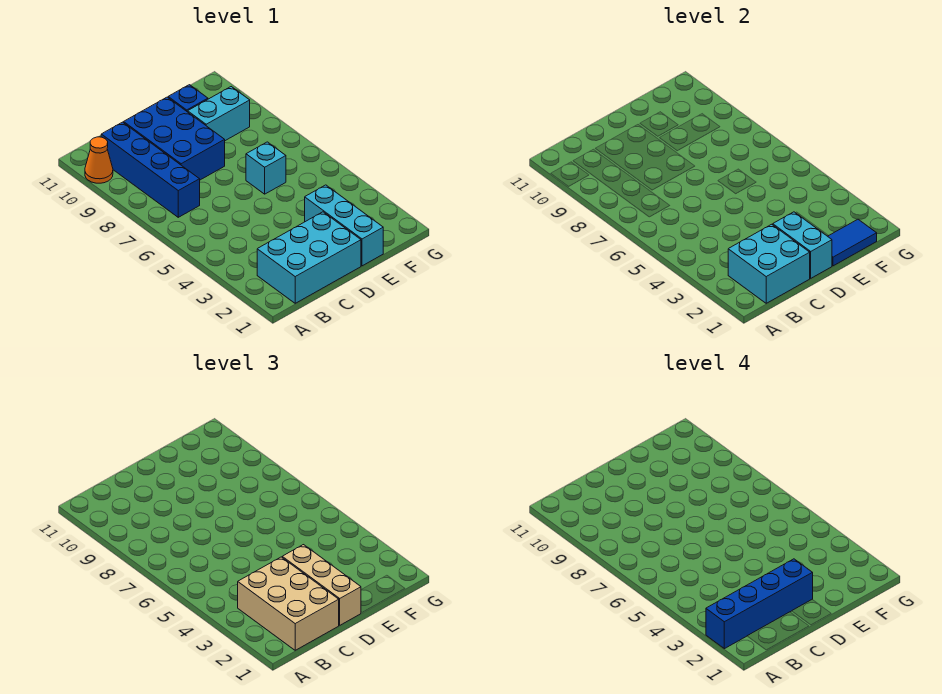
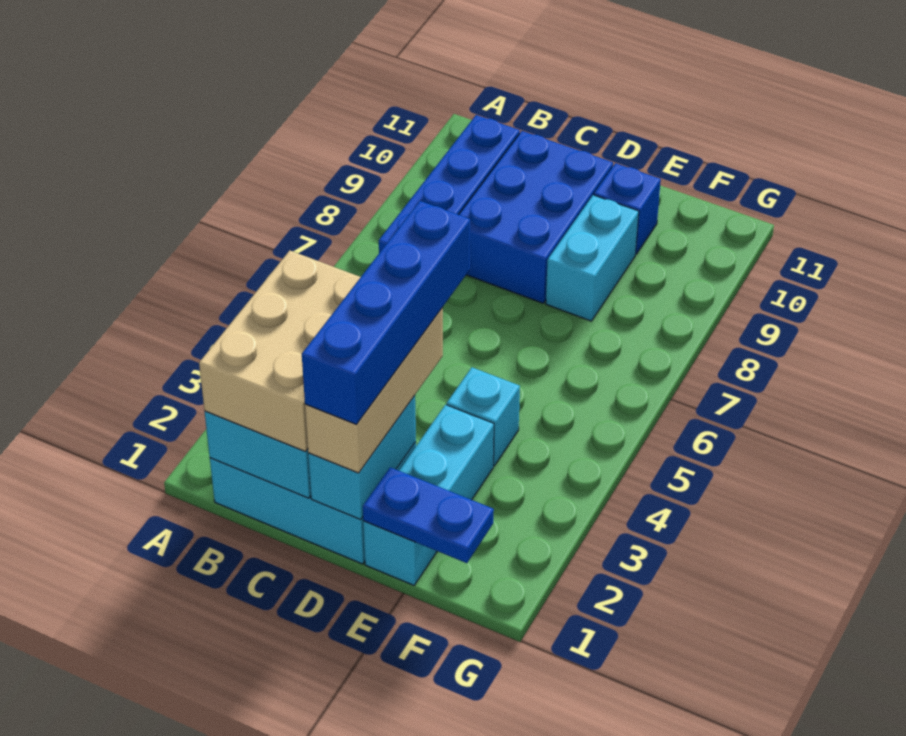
blue brick A2:D2 level 4 -> blue brick D1:D4 level 4
orange cone A10 level 1 -> none
blue tile E1:F1 level 2 -> blue plate E1:F1 level 2
cyan brick E6 level 1 -> cyan brick E4 level 1
cyan brick E9:F9 level 1 -> cyan brick E8:E9 level 1

